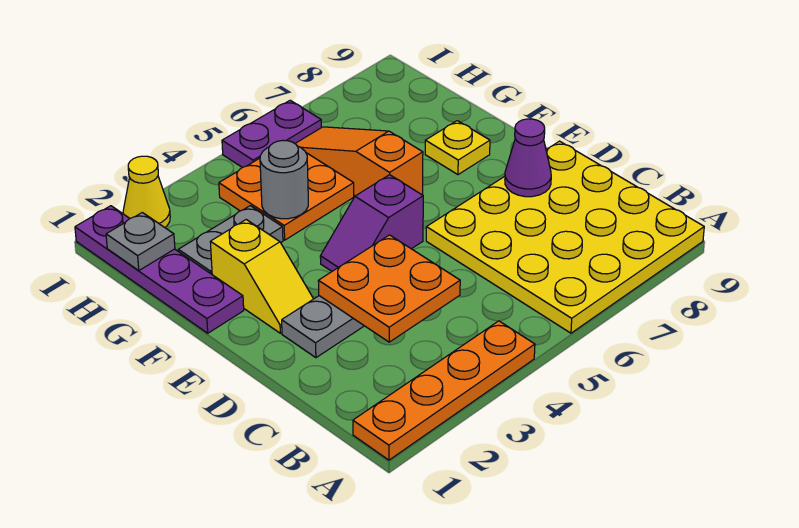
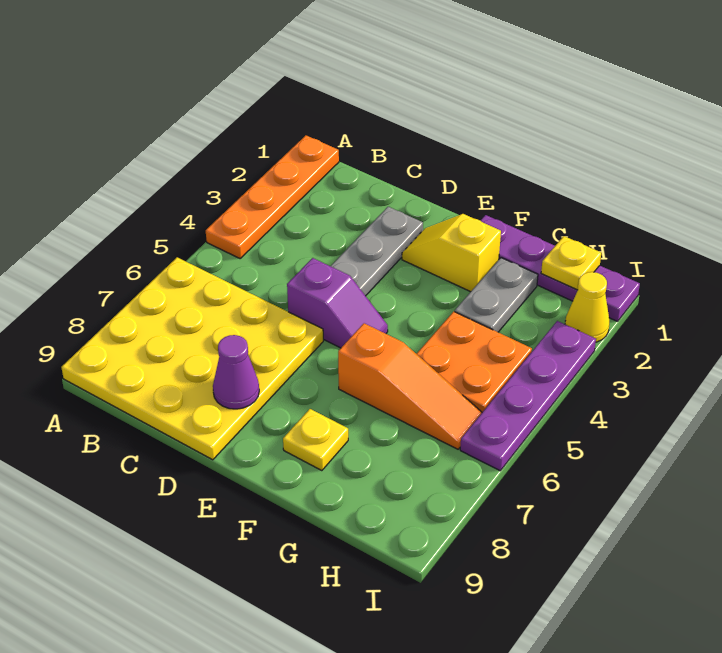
orange plate C3:D4 level 2 -> none
purple slope E4:E5 level 1 top 5 -> purple slope D5:E5 level 1 top D
grey round brick G4 level 2 -> none
grey plate H1 level 2 -> yellow plate H1 level 2
purple plate I5:I6 level 1 -> purple plate I3:I6 level 1

